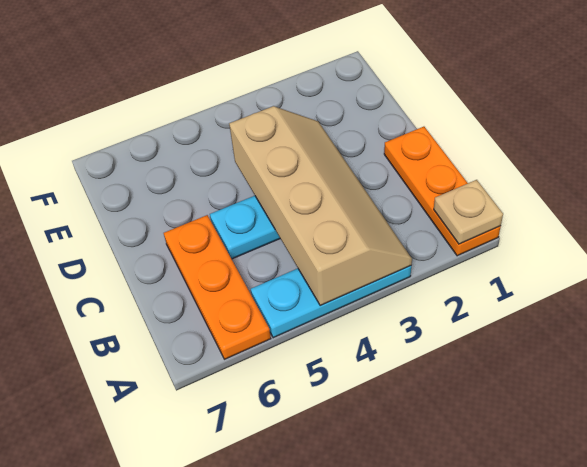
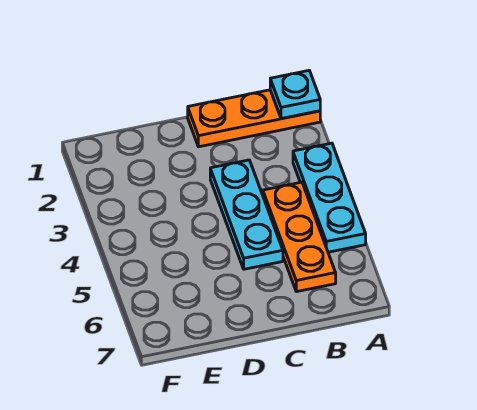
tan plate A1 level 2 -> cyan plate A1 level 2
tan slope A3:D4 level 2 top 4 -> none
orange plate A6:C6 level 1 -> orange plate B4:B6 level 1

